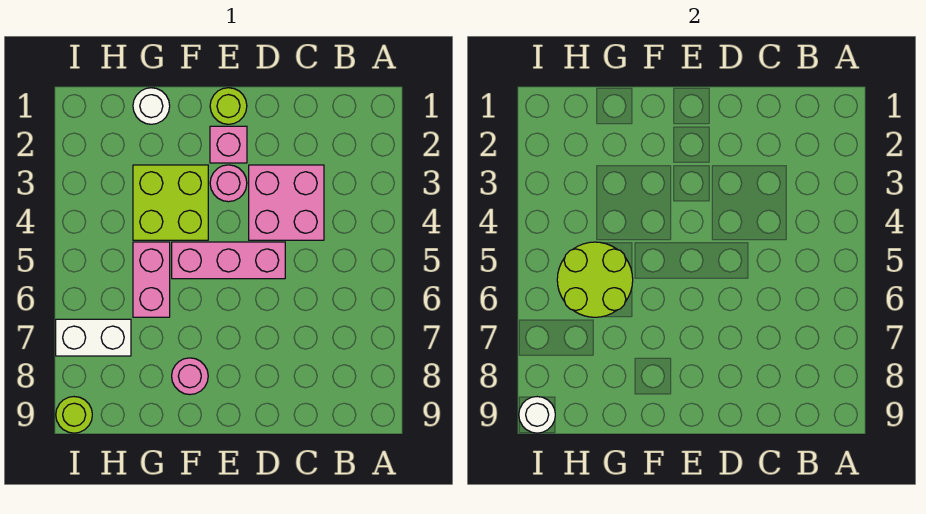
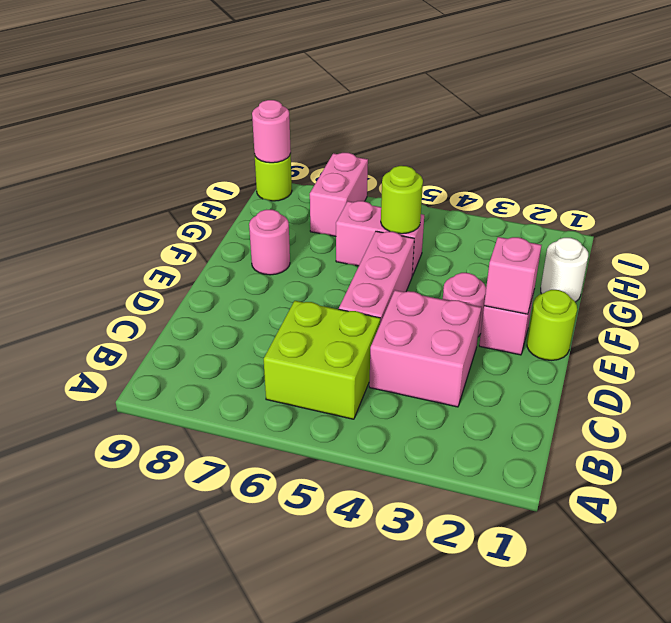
none -> pink brick E2 level 2
lime brick F3:G4 level 1 -> lime brick B5:C6 level 1
lime round brick G5:H6 level 2 -> lime round brick G5 level 2
white brick H7:I7 level 1 -> pink brick H7:I7 level 1
white round brick I9 level 2 -> pink round brick I9 level 2

